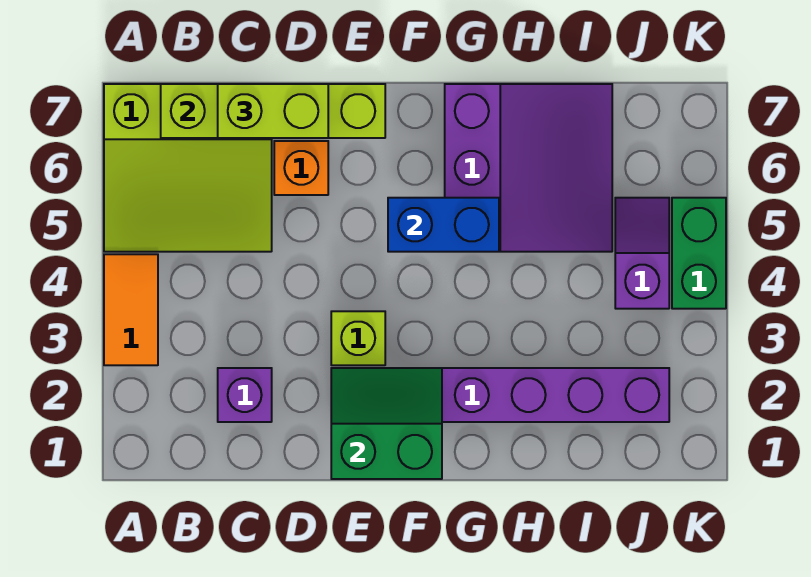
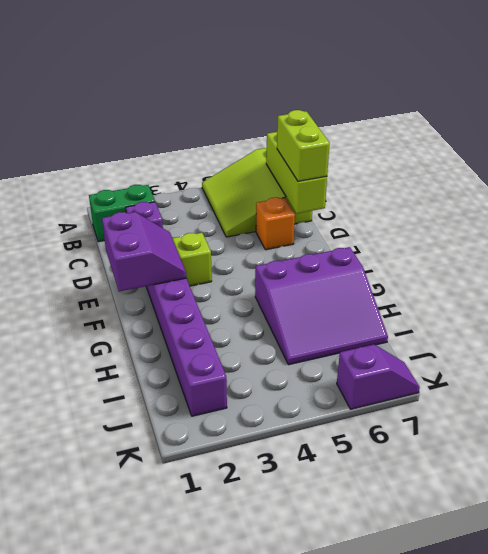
orange tile A3:A4 level 1 -> none
lime brick B7:E7 level 2 -> lime brick B7:D7 level 2
green slope E1:F2 level 2 top 1 -> purple slope E1:F2 level 2 top 1
blue brick F5:G5 level 2 -> none
purple slope J4:J5 level 1 top 4 -> purple slope K6:K7 level 1 top 6
green brick K4:K5 level 1 -> green brick B1:B2 level 1

